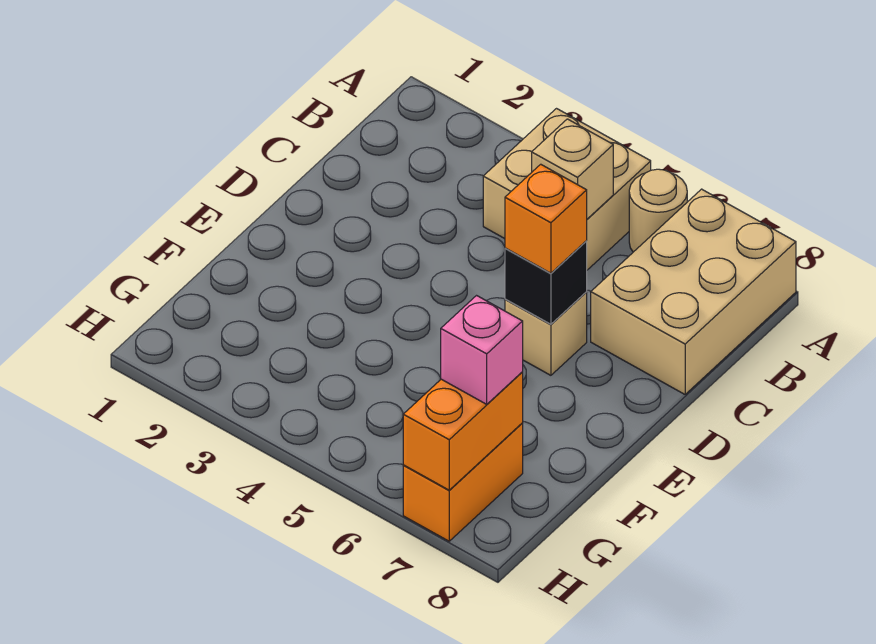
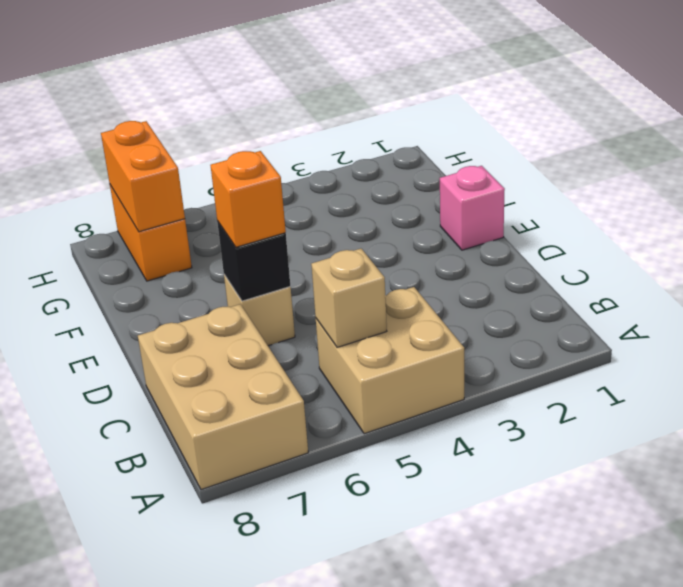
tan round brick A6 level 1 -> none
pink brick G7 level 3 -> pink brick E1 level 1

